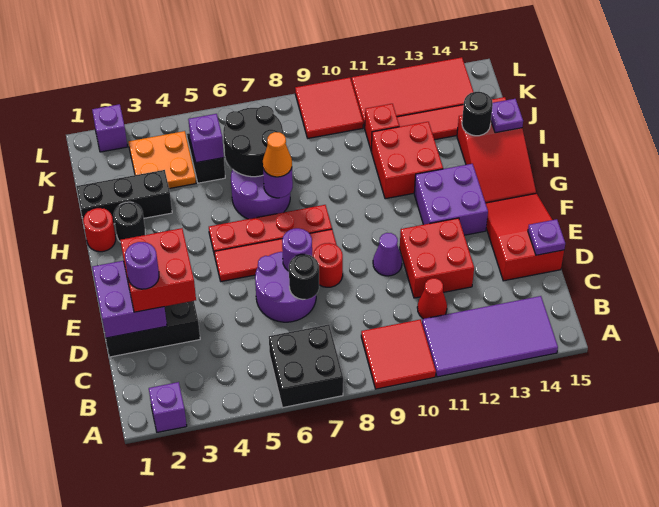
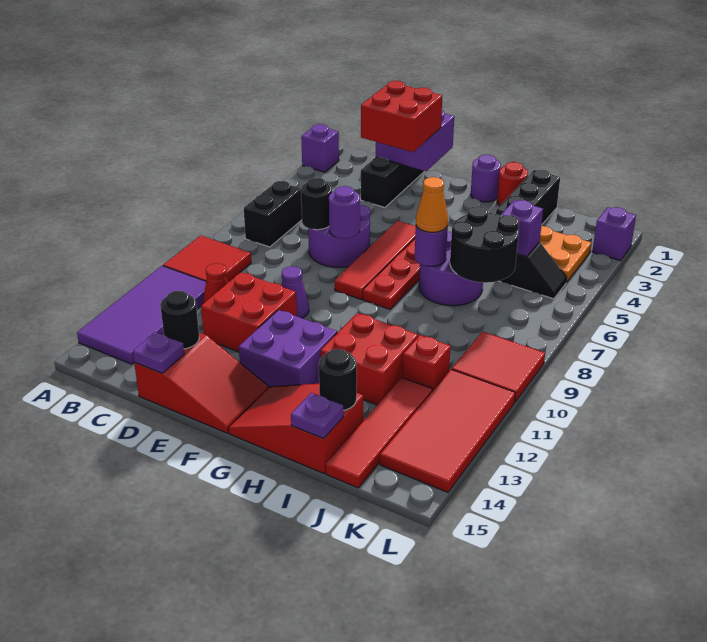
black brick A6:B7 level 1 -> black brick B6:B7 level 1
purple round brick D2 level 4 -> purple round brick G1 level 1
red round brick E8 level 1 -> none
black round brick H2 level 1 -> black round brick D14 level 2

